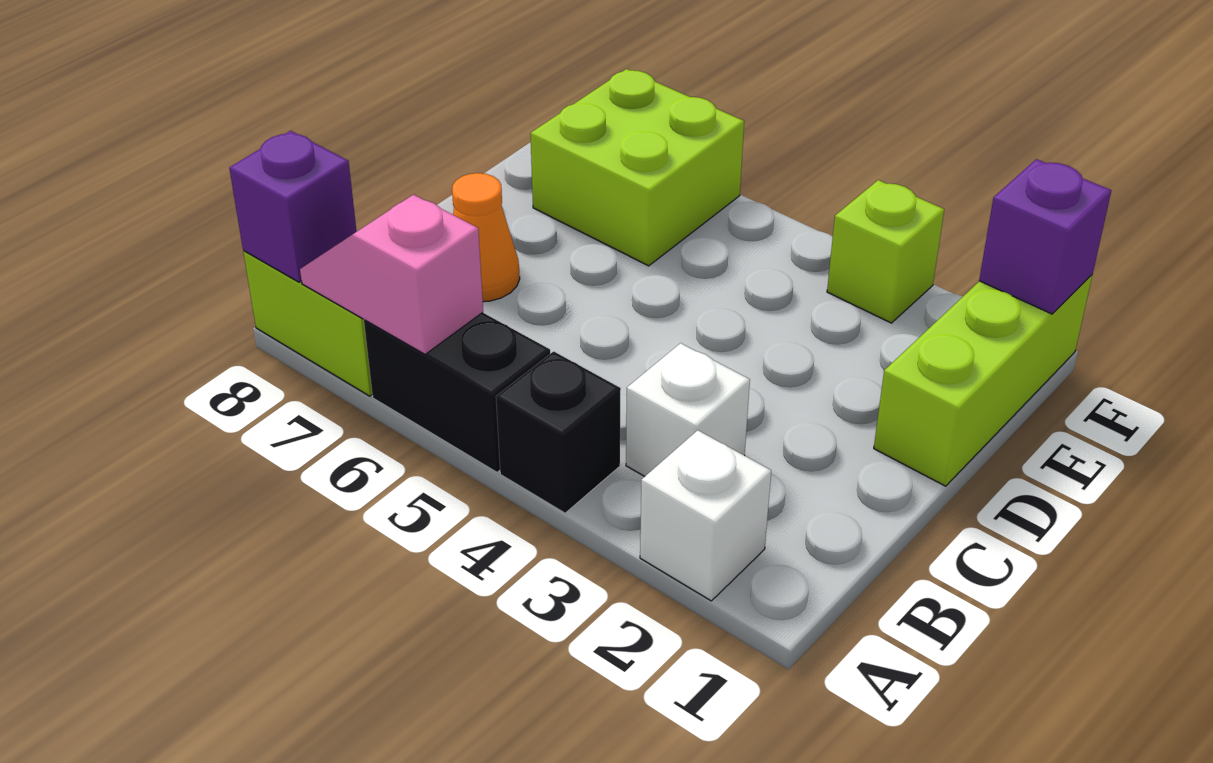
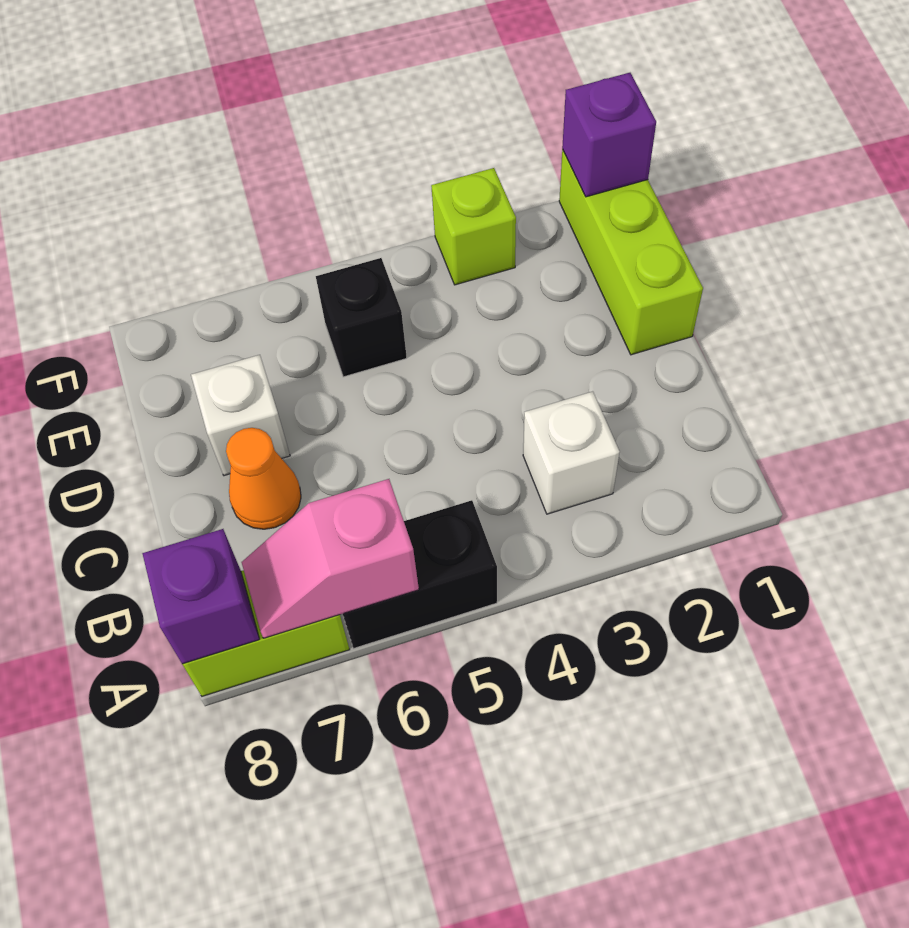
white brick A2 level 1 -> white brick D7 level 1
black brick A4 level 1 -> black brick E5 level 1
lime brick E6:F7 level 1 -> none

